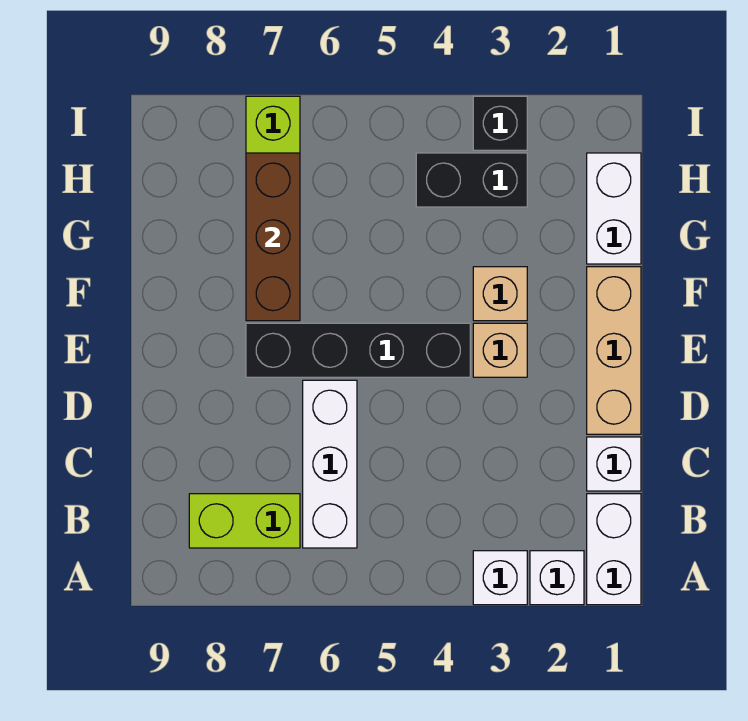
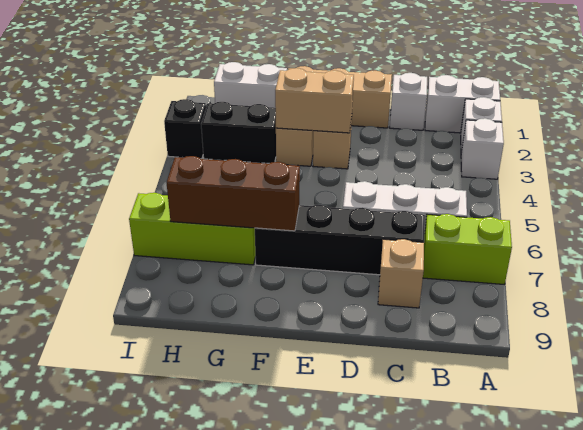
lime brick B7:B8 level 1 -> lime brick A7:B7 level 1
none -> tan brick C8 level 1
none -> tan brick E3:F3 level 2
black brick E4:E7 level 1 -> black brick C7:F7 level 1
black brick H3:H4 level 1 -> black brick G3:H3 level 1

